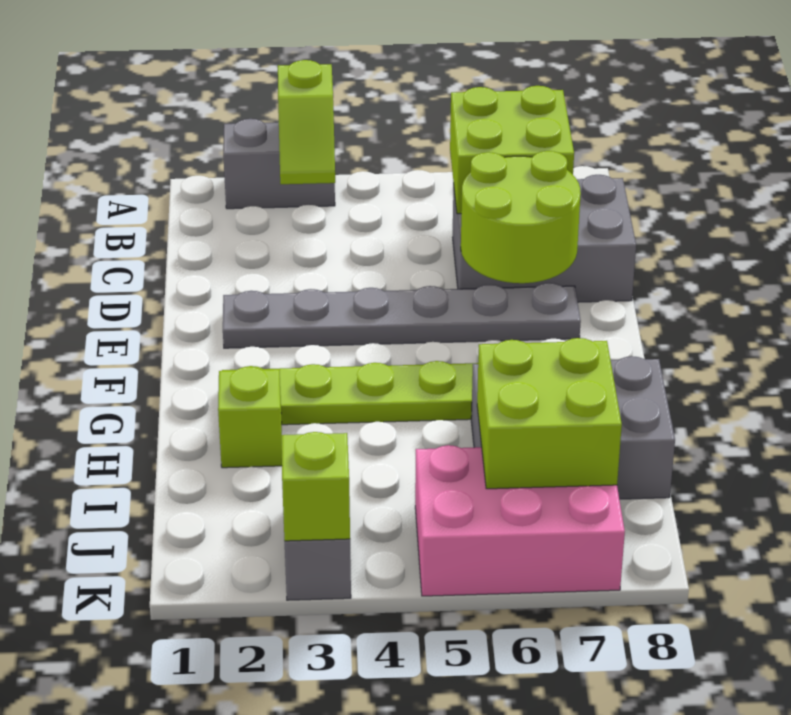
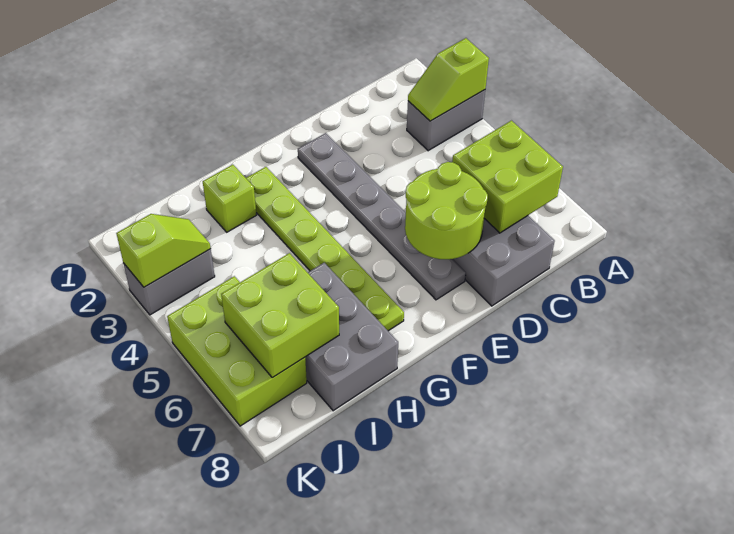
grey brick A2:A3 level 1 -> grey brick A3:B3 level 1
pink brick J5:K7 level 1 -> lime brick J5:K7 level 1

